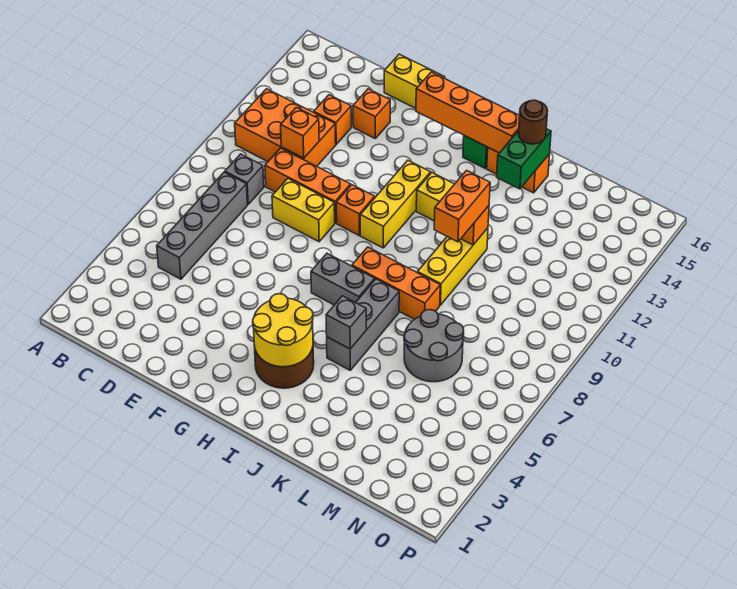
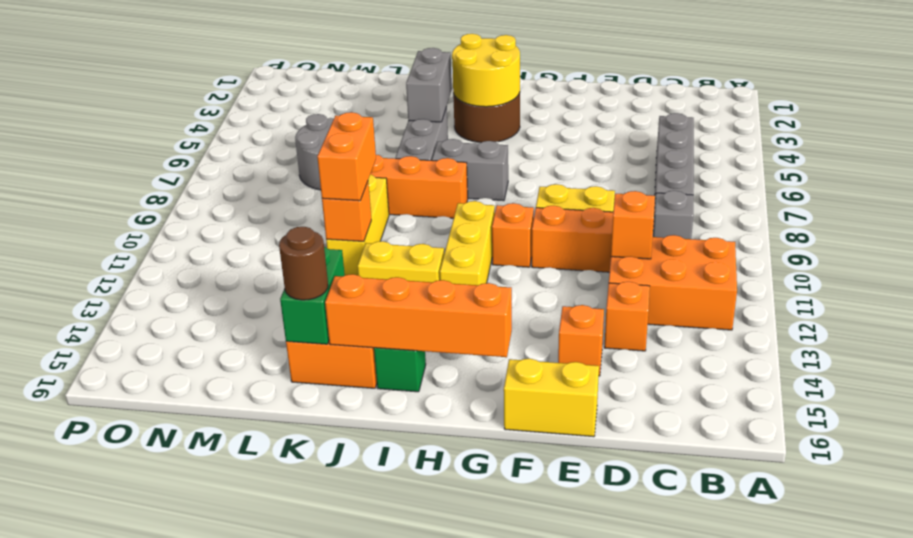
grey brick J5 level 2 -> grey brick J4:J5 level 2

